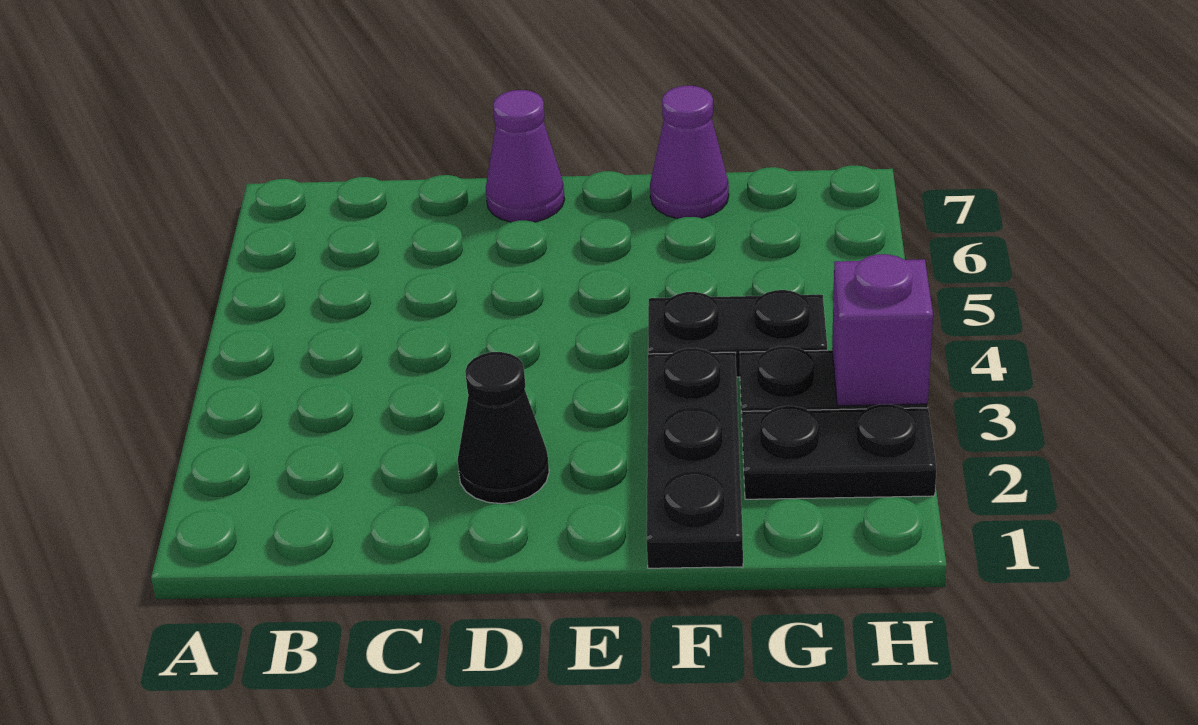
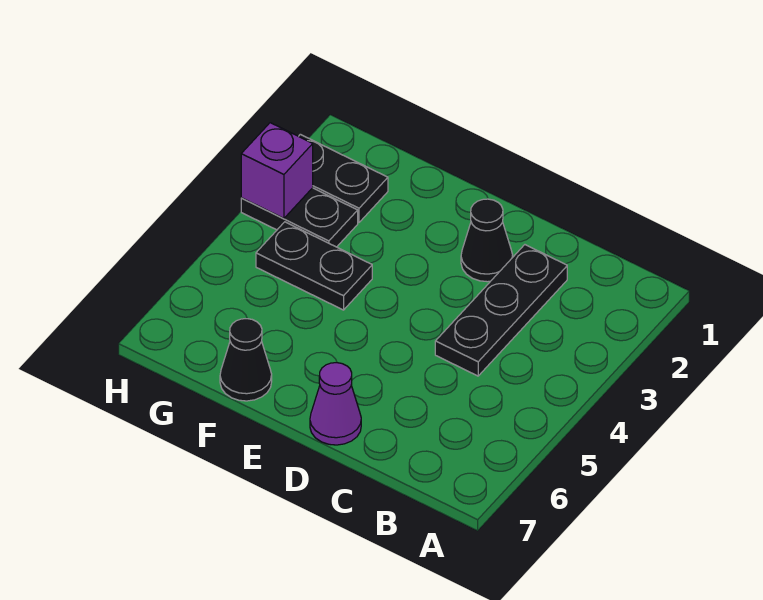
black plate F1:F3 level 1 -> black plate C2:C4 level 1
purple cone F7 level 1 -> black cone F7 level 1

